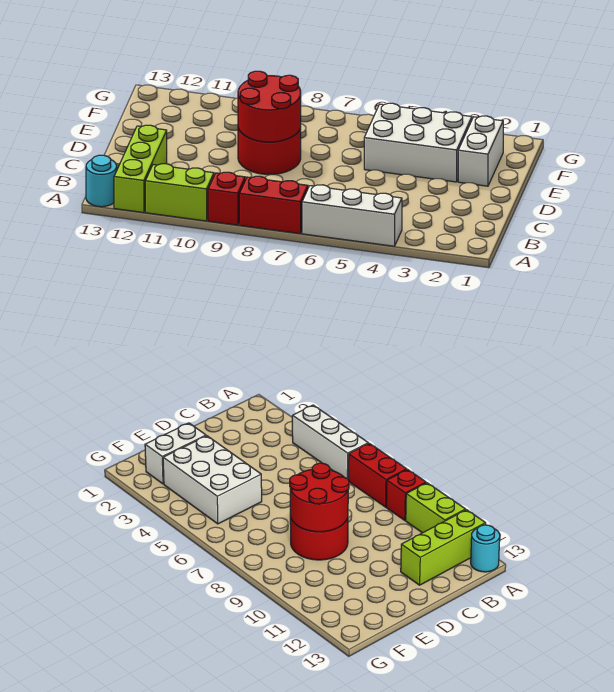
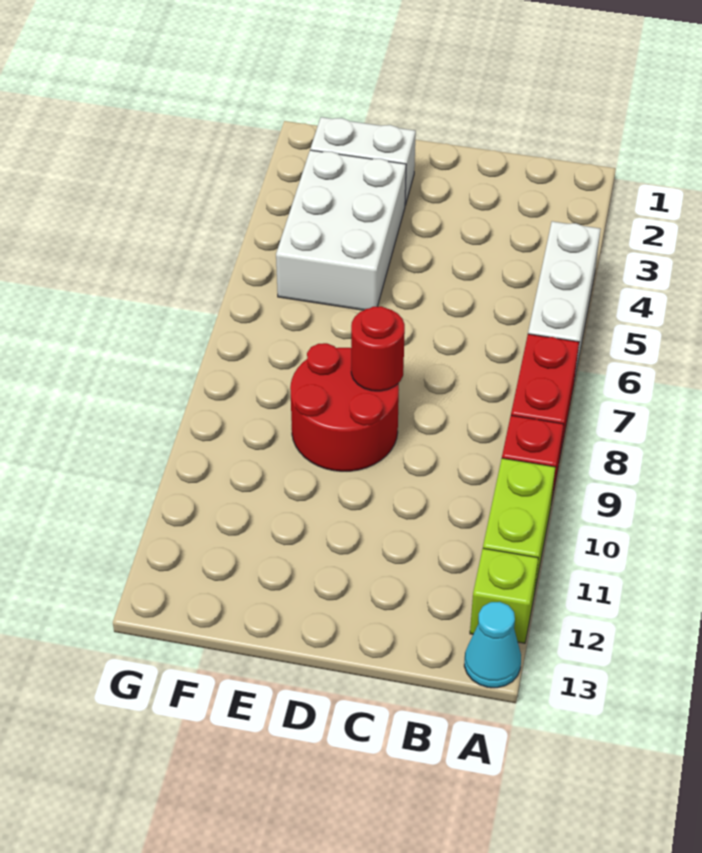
lime brick A12:C12 level 1 -> lime brick A12 level 1
cyan round brick A13 level 1 -> cyan cone A13 level 1
red round brick D8:E9 level 2 -> red round brick D8 level 2

